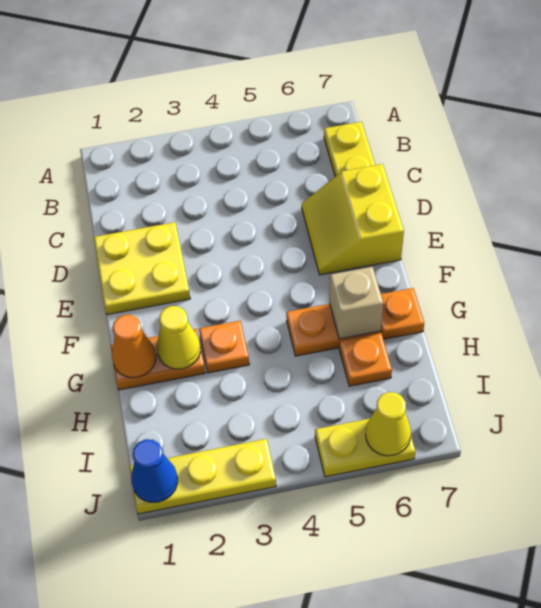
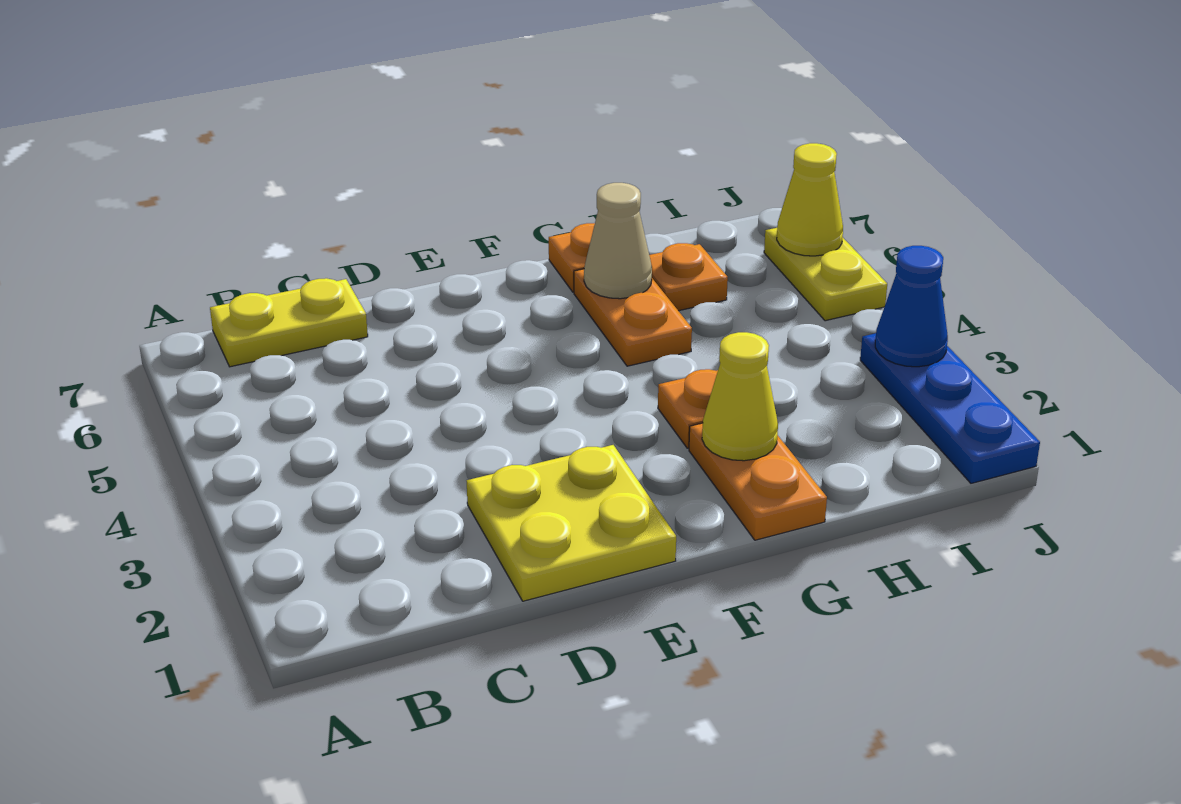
yellow slope D6:E7 level 1 top 7 -> none
orange cone G1 level 2 -> none
tan brick G6 level 2 -> tan cone G6 level 2
yellow plate J1:J3 level 1 -> blue plate J1:J3 level 1
blue cone J1 level 2 -> blue cone J3 level 2

